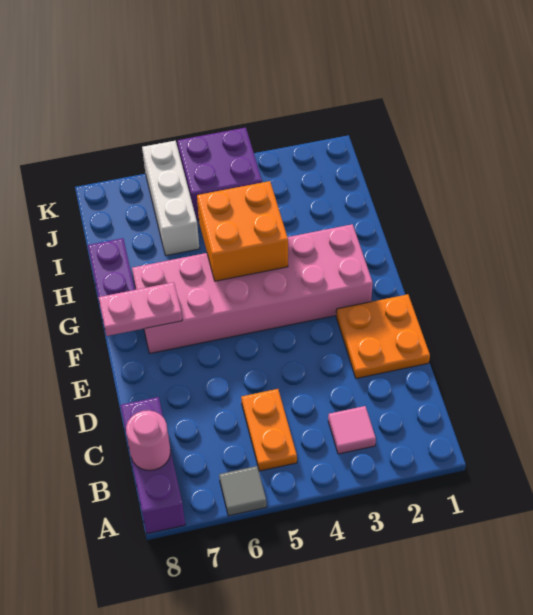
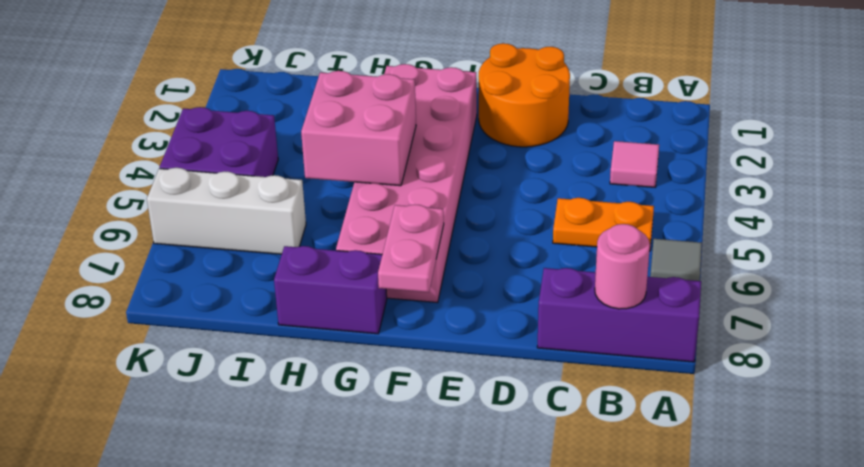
orange plate D1:E2 level 1 -> orange round brick D1:E2 level 1
orange brick G4:H5 level 2 -> pink brick G4:H5 level 2

